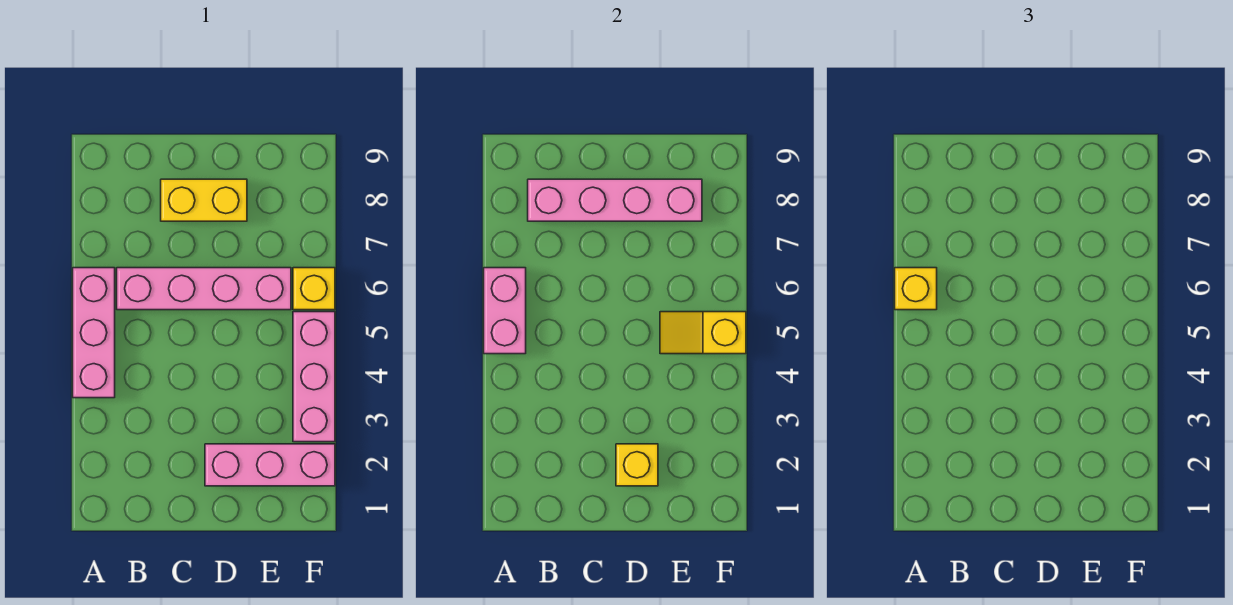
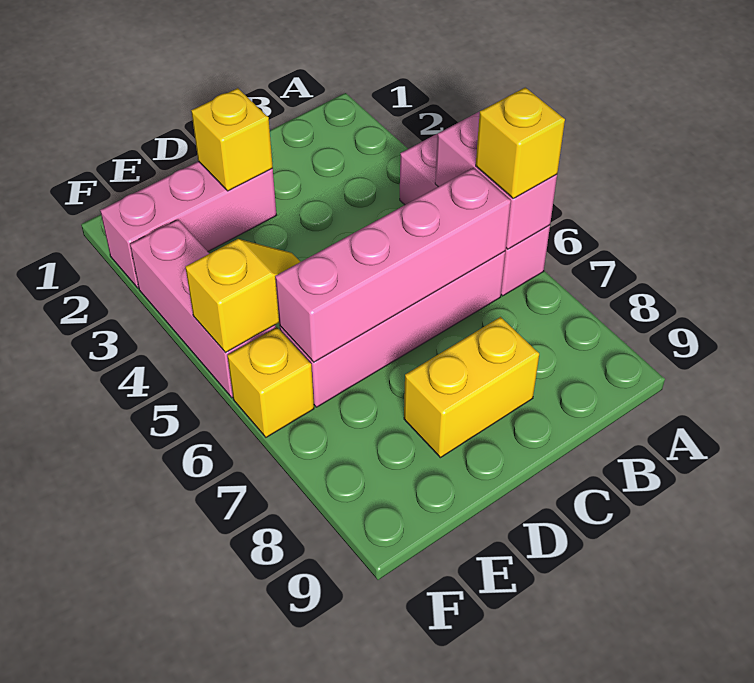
pink brick B8:E8 level 2 -> pink brick B6:E6 level 2

